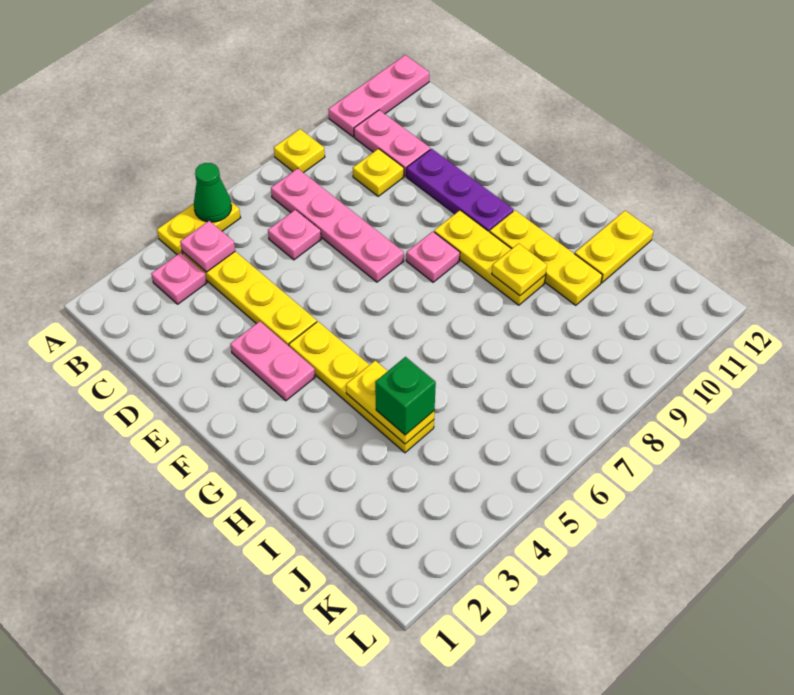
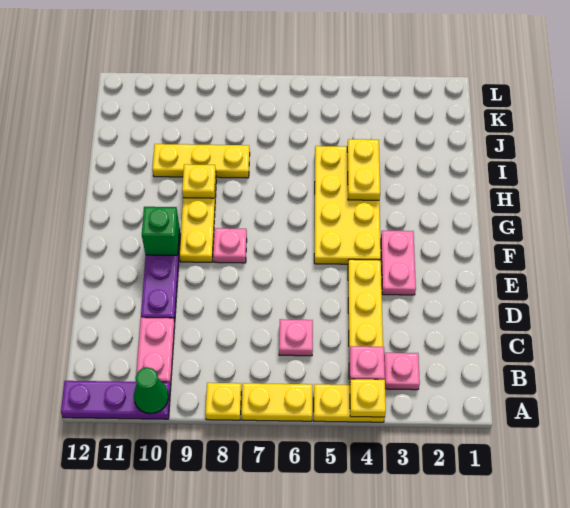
green cone A5 level 2 -> green cone A10 level 2
pink plate A10:A12 level 1 -> purple plate A10:A12 level 1
pink plate B7:E7 level 1 -> none
yellow plate C9 level 1 -> yellow plate A4 level 2
yellow plate F4:I4 level 1 -> yellow plate F4:I5 level 1
yellow plate G10:I10 level 1 -> yellow plate I8:I10 level 1
green brick I4 level 3 -> green brick F10 level 2
yellow plate I11:I12 level 1 -> yellow plate A6:A7 level 1

